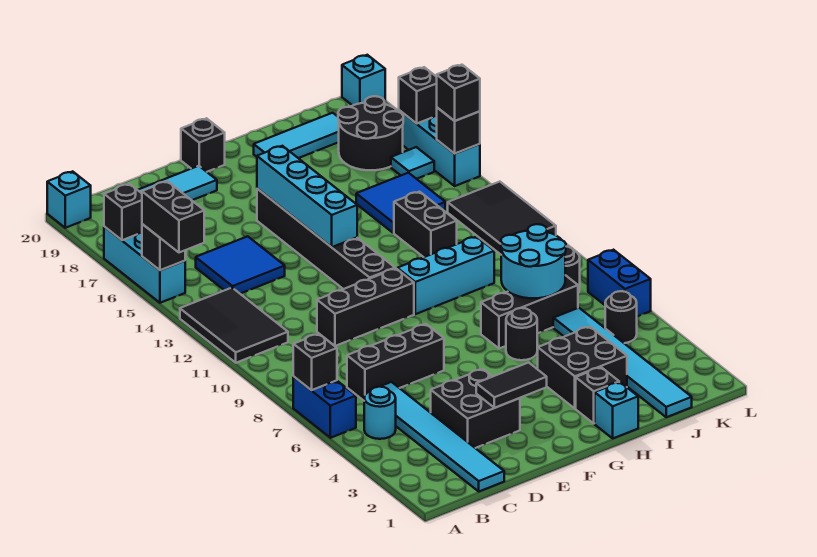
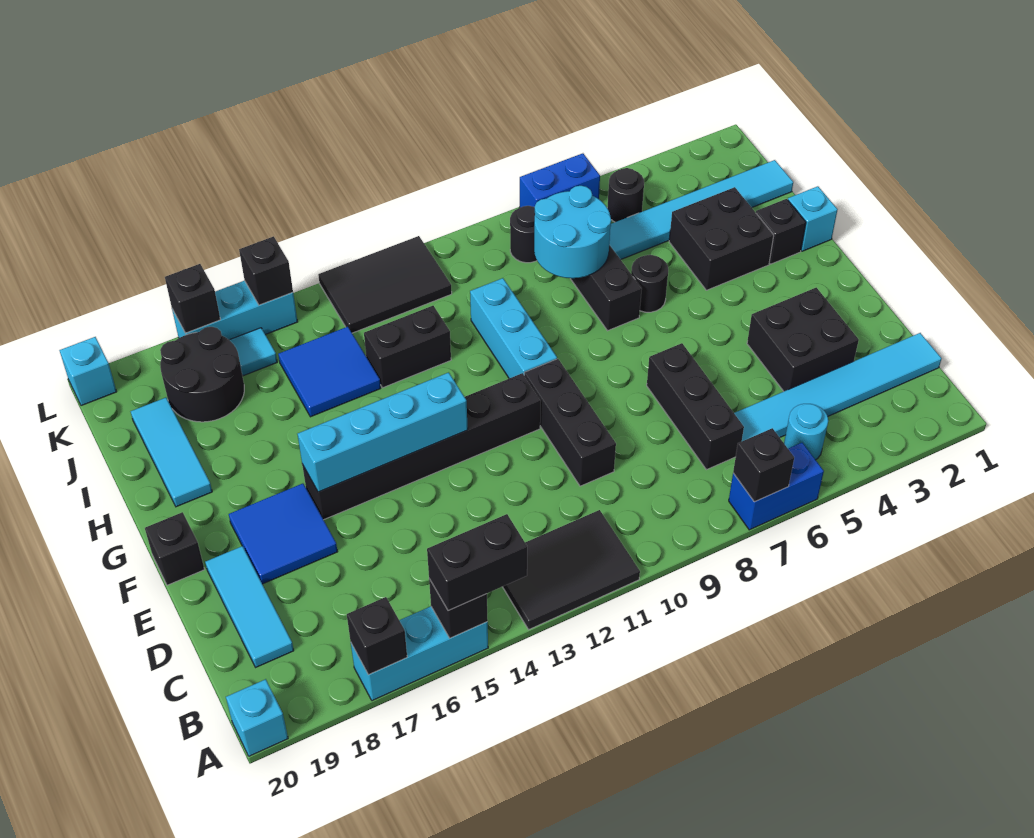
blue tile C14:D15 level 1 -> blue tile E17:F18 level 1
black tile E3:F3 level 2 -> none
black brick L15 level 3 -> none

